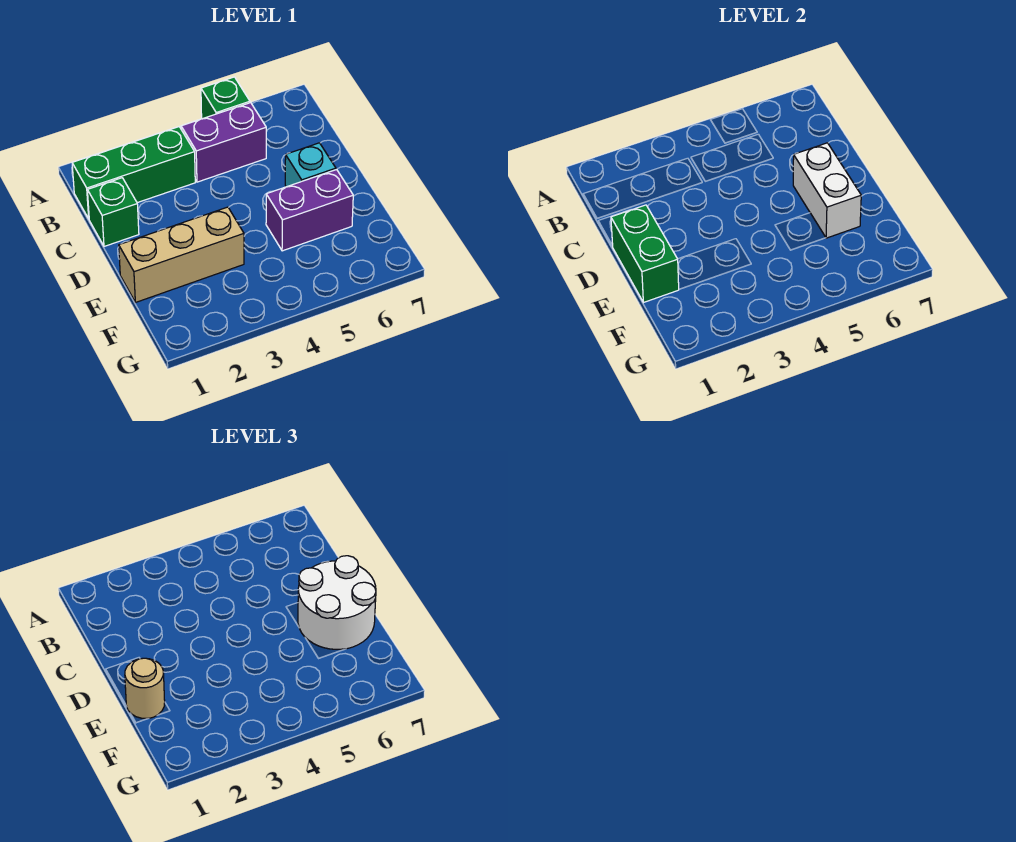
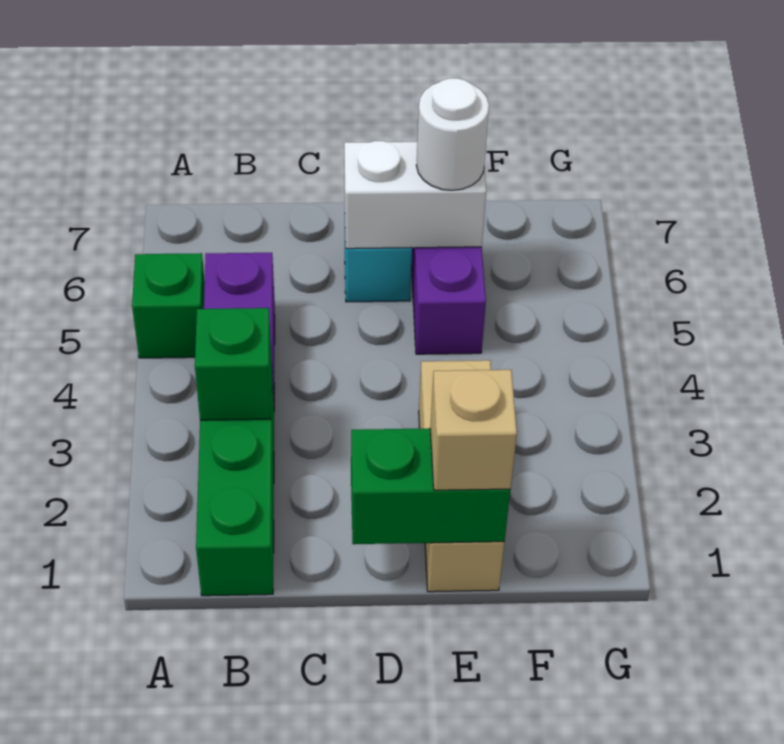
green brick C1 level 1 -> green brick B3 level 2
white round brick D6:E7 level 3 -> white round brick E6 level 3
tan round brick E1 level 3 -> tan brick E1 level 3

